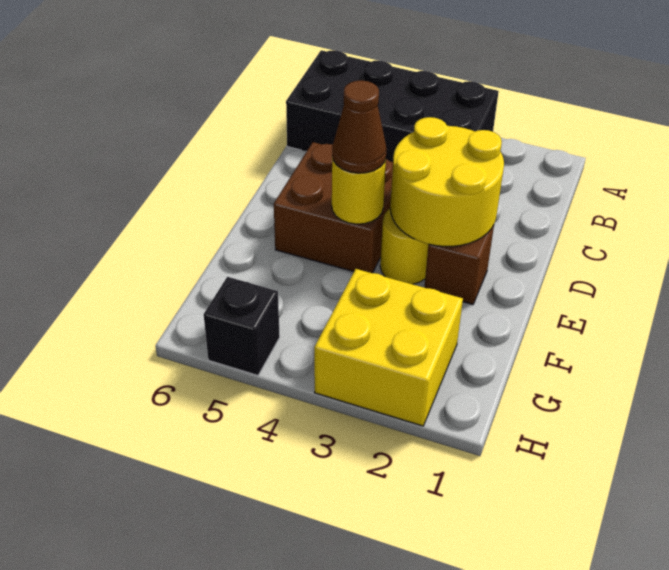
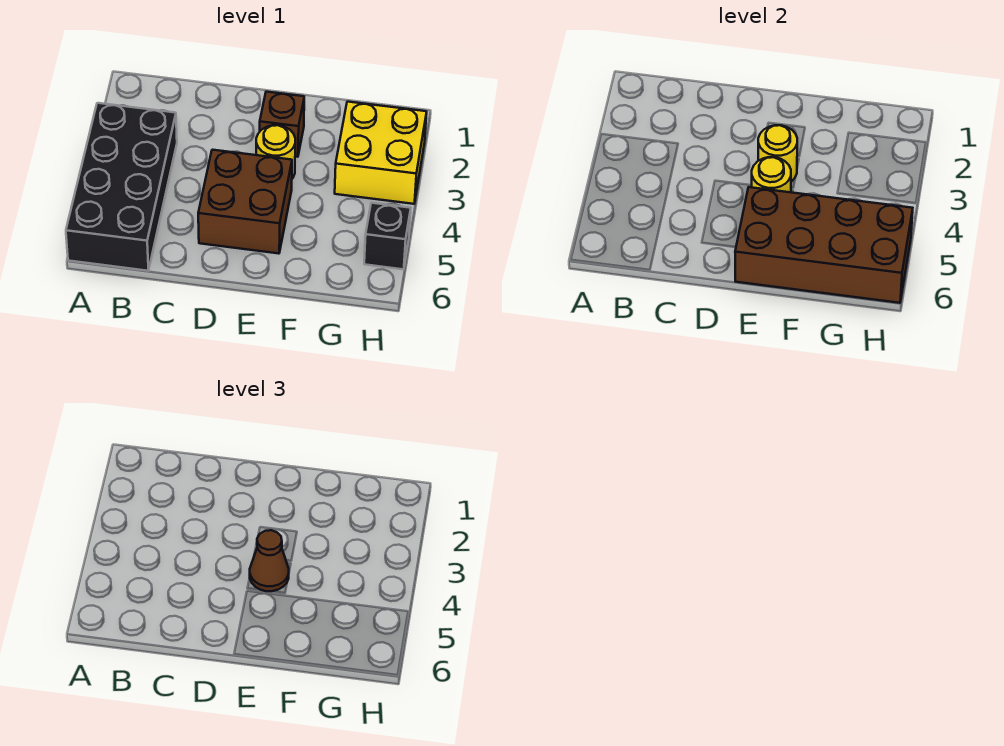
yellow round brick D2:E3 level 2 -> yellow round brick E3 level 2
none -> brown brick E5:H6 level 2

